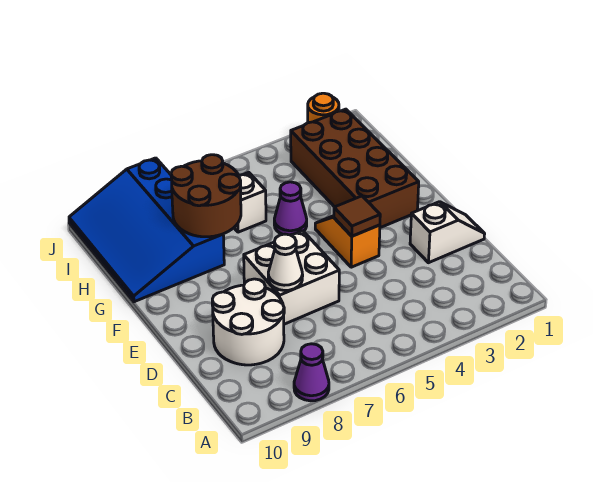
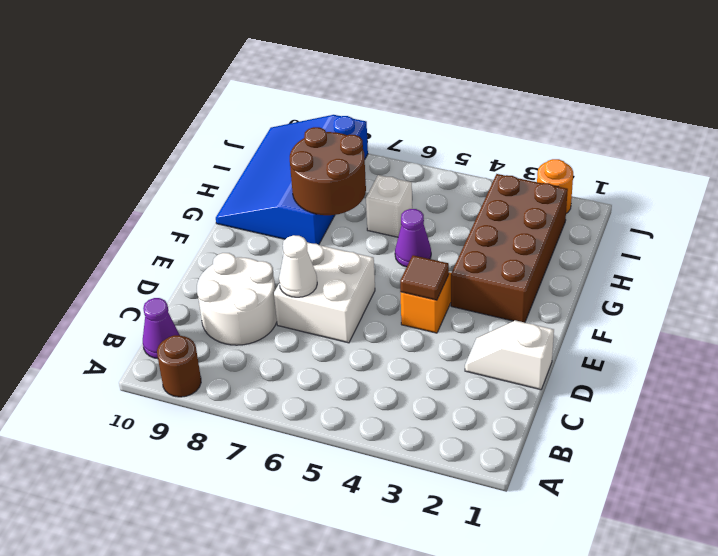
purple cone A8 level 1 -> purple cone B10 level 1
none -> brown round brick A9 level 1
white slope D1:D2 level 1 top 2 -> white slope D1:D2 level 1 top 1

